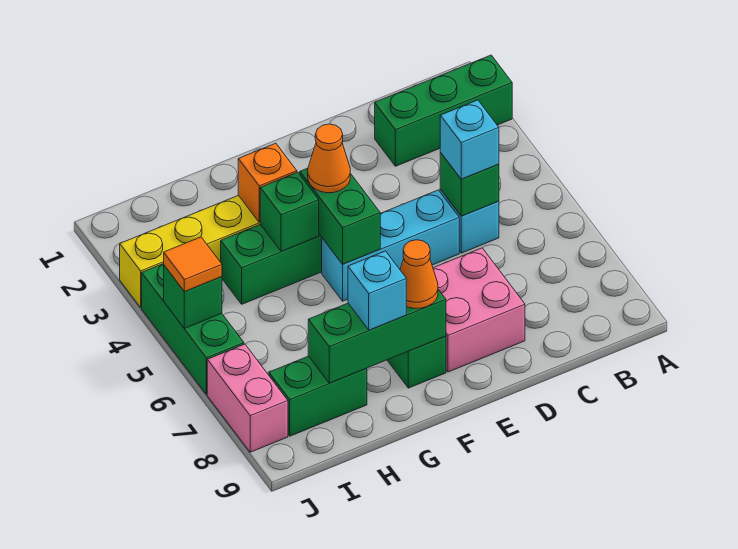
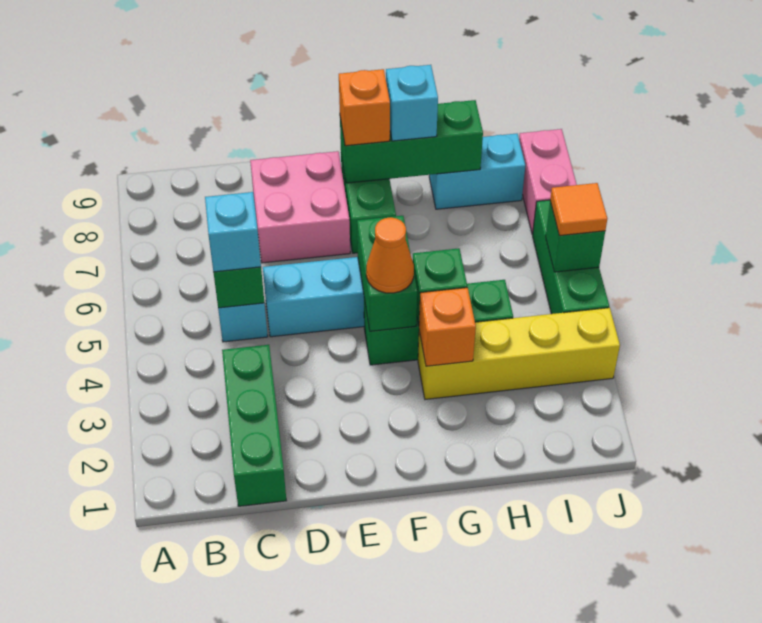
green brick A2:C2 level 1 -> green brick C1:C3 level 1
orange cone F8 level 3 -> orange brick F8 level 3
green brick H8:I8 level 1 -> cyan brick H8:I8 level 1

